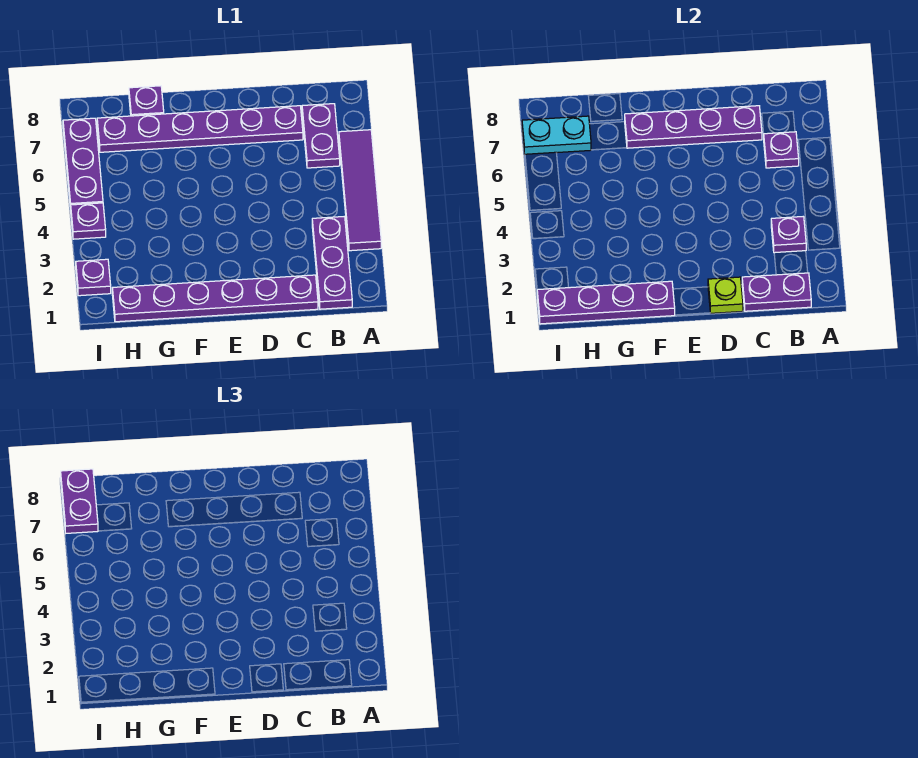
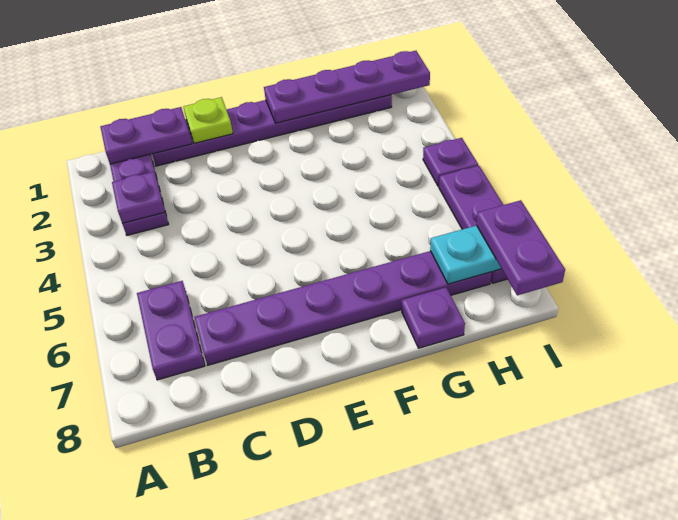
purple tile A3:A6 level 1 -> none
purple plate B6 level 2 -> none
purple plate C7:F7 level 2 -> none
purple plate I2 level 1 -> none

